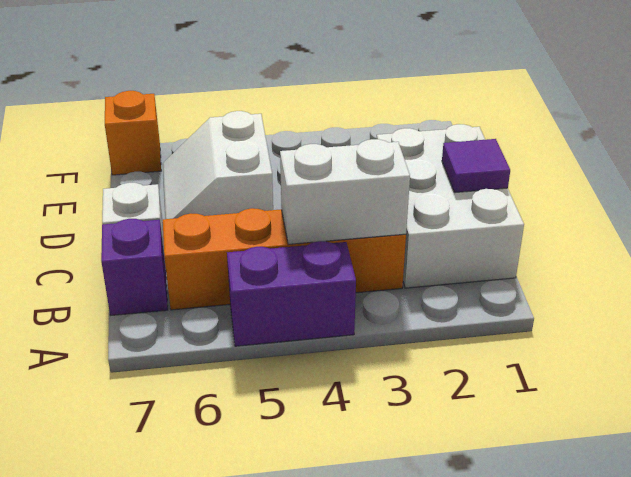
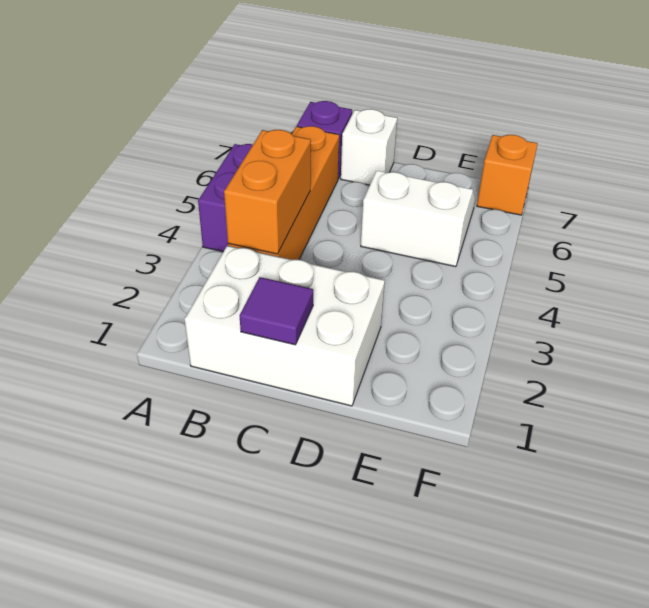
white brick B3:B4 level 2 -> orange brick B3:B4 level 2

